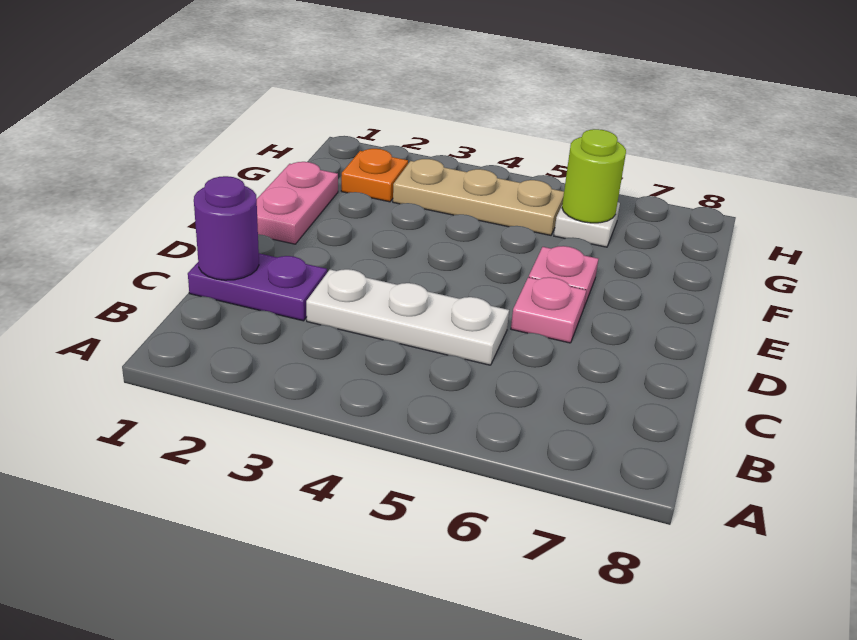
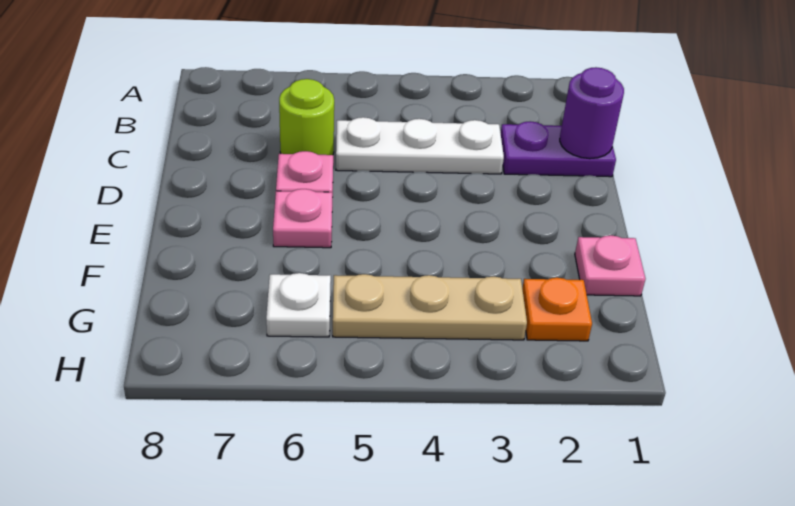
pink plate E1:F1 level 1 -> pink plate F1 level 1
lime round brick G6 level 2 -> lime round brick C6 level 1

